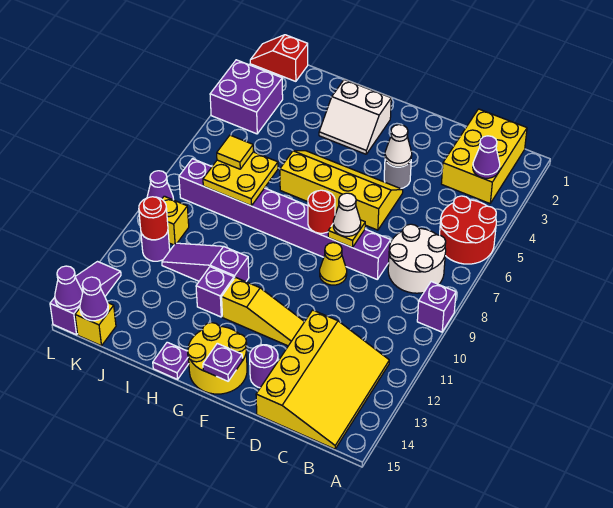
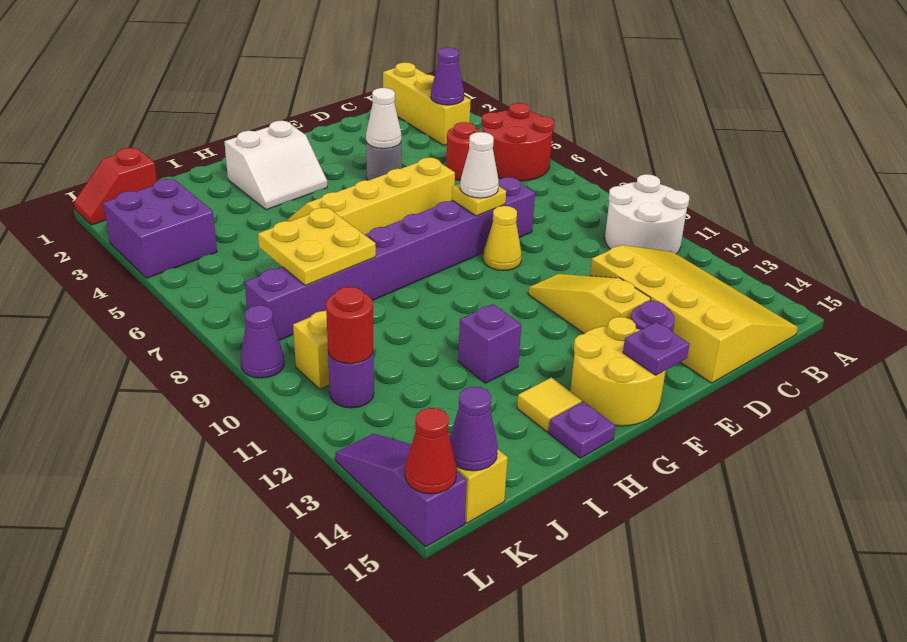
purple brick A9 level 1 -> none
yellow brick B1:C3 level 1 -> yellow brick B1:B3 level 1
white round brick B7:C8 level 1 -> white round brick A10:B11 level 1
yellow slope E12:G12 level 1 top G -> yellow slope E11:E13 level 1 top 13
red round brick F8 level 2 -> red round brick C5 level 1
purple slope H11:J11 level 1 top H -> none
yellow tile J7 level 3 -> yellow tile H14 level 1
purple cone L15 level 2 -> red cone L15 level 2

